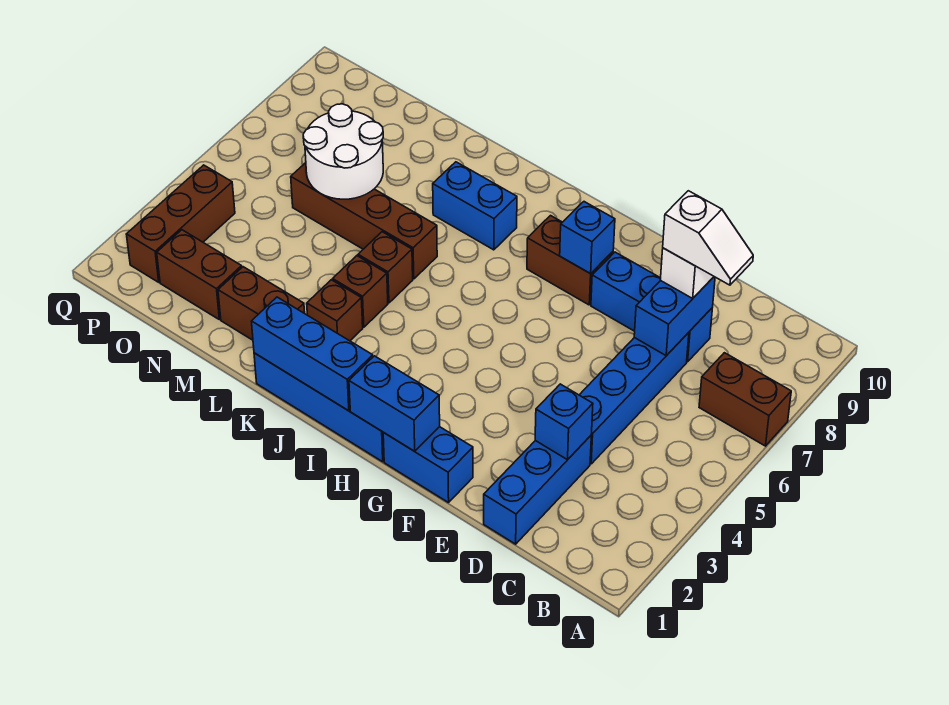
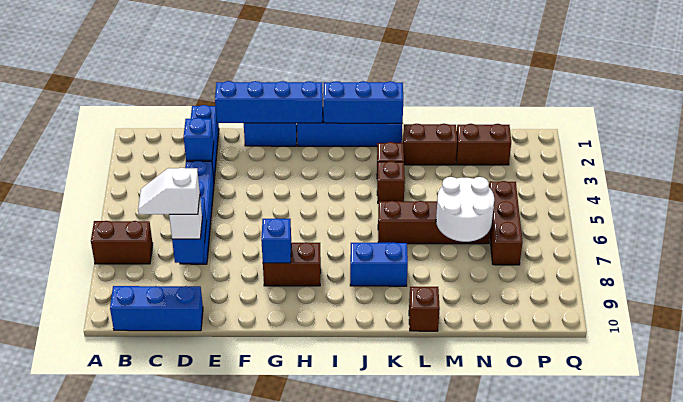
blue brick D8:F8 level 1 -> blue brick B10:D10 level 1
blue brick G1:H1 level 2 -> blue brick E1:H1 level 2
brown brick K5 level 1 -> brown brick L10 level 1
brown brick P2:P4 level 1 -> brown brick O5:O7 level 1

